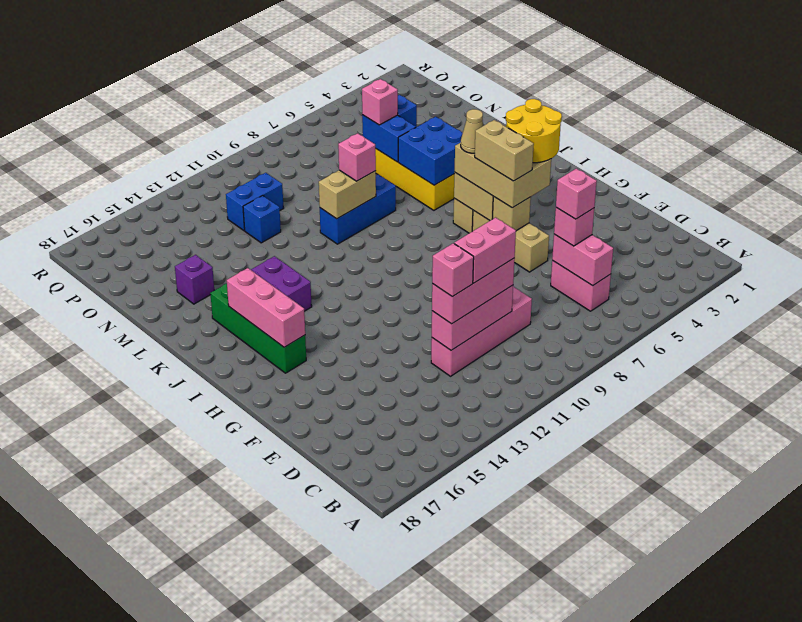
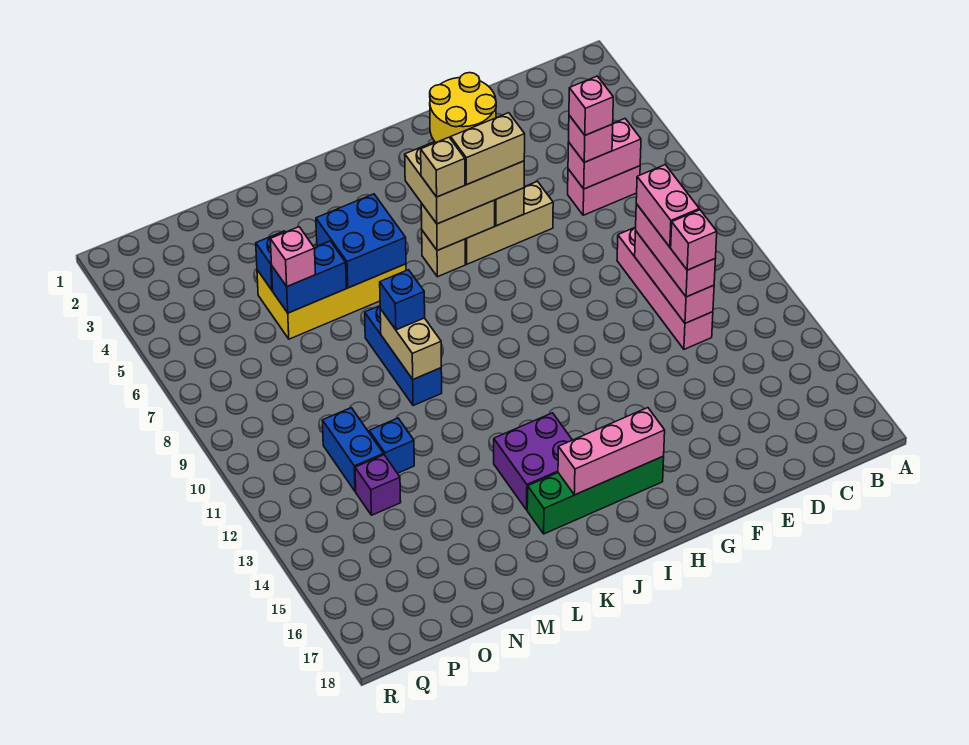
tan cone I6 level 4 -> tan brick I6 level 4
pink brick L9 level 3 -> blue brick L9 level 3
purple brick M16 level 1 -> purple brick O13 level 1

